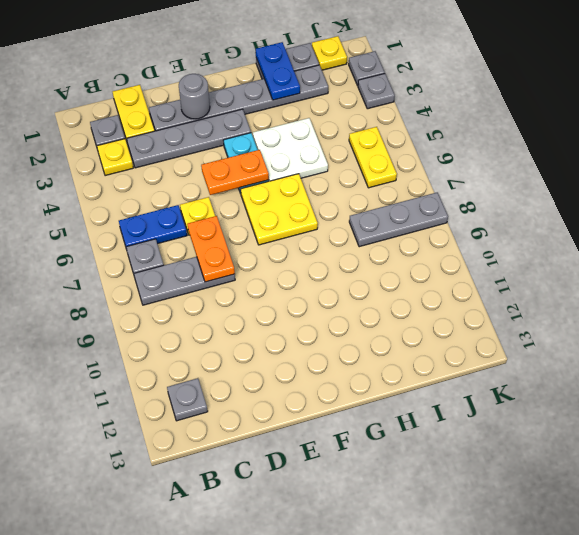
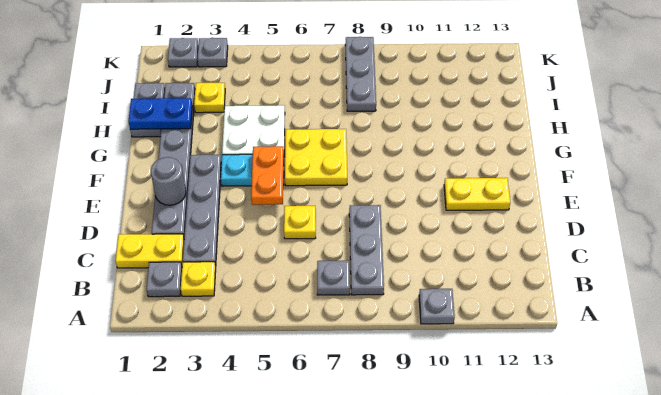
blue plate B6:C6 level 1 -> none
grey plate B12 level 1 -> grey plate A10 level 1
orange plate D7:D8 level 2 -> none
yellow plate J1 level 1 -> yellow plate I3 level 1
yellow plate J5:J6 level 1 -> yellow plate E11:E12 level 1

